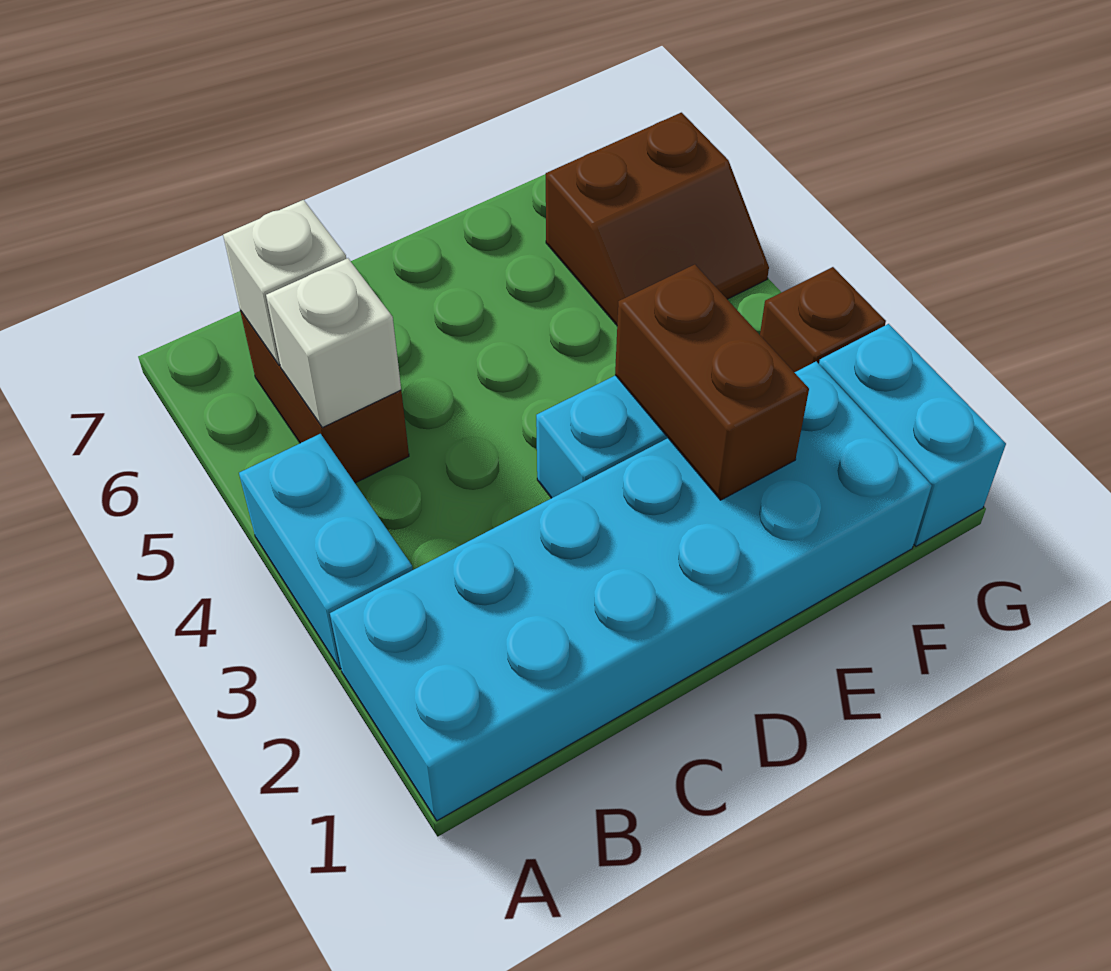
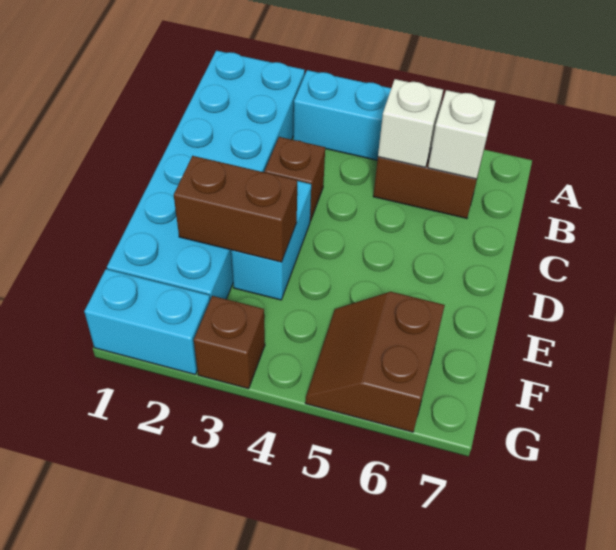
none -> brown brick C3 level 1

